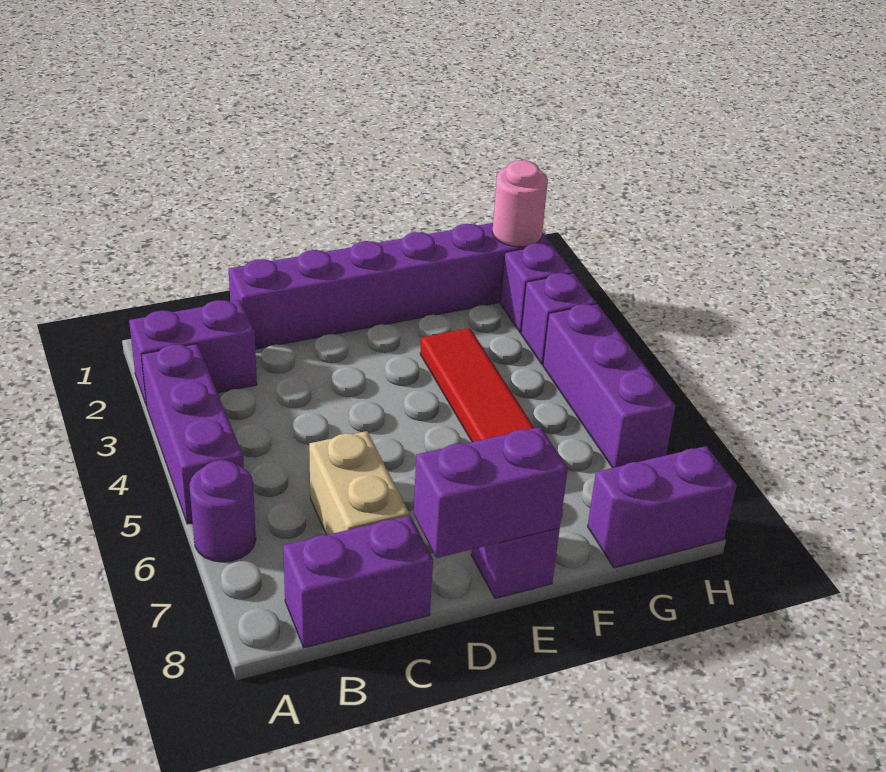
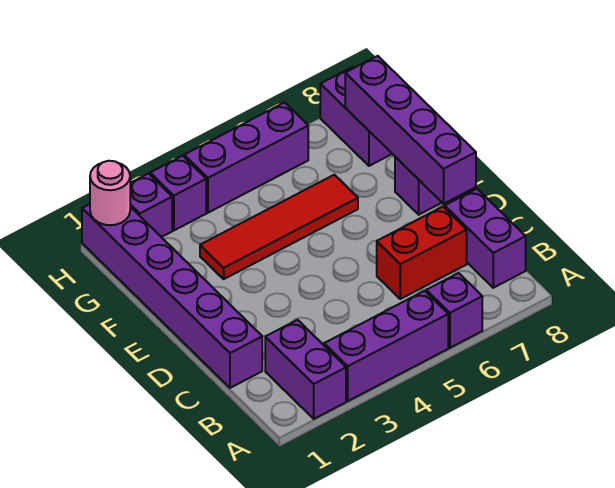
purple round brick A6 level 1 -> purple brick A6 level 1
tan brick C6:C7 level 1 -> red brick C6:C7 level 1
purple brick D8:E8 level 2 -> purple brick D8:G8 level 2

